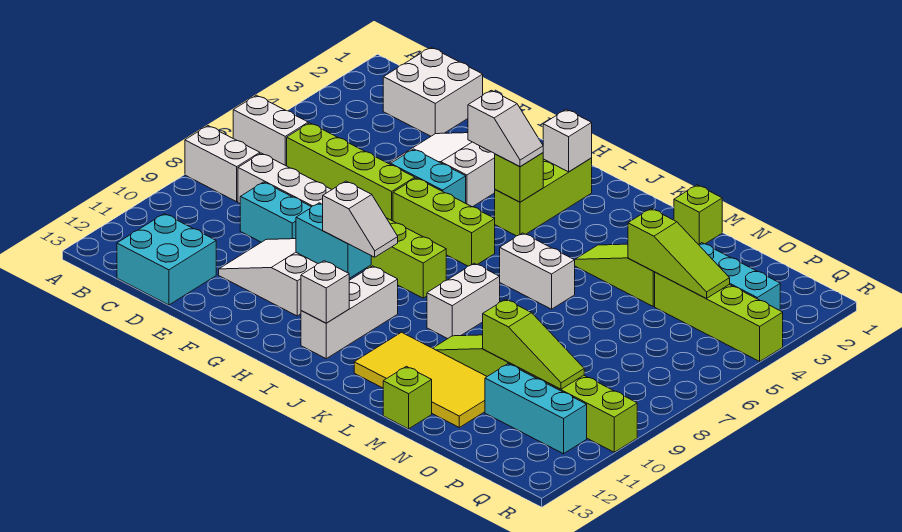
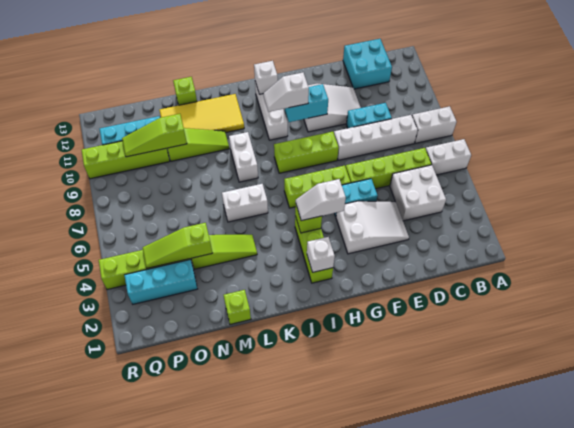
white brick C1:D2 level 1 -> white brick C4:D5 level 1

